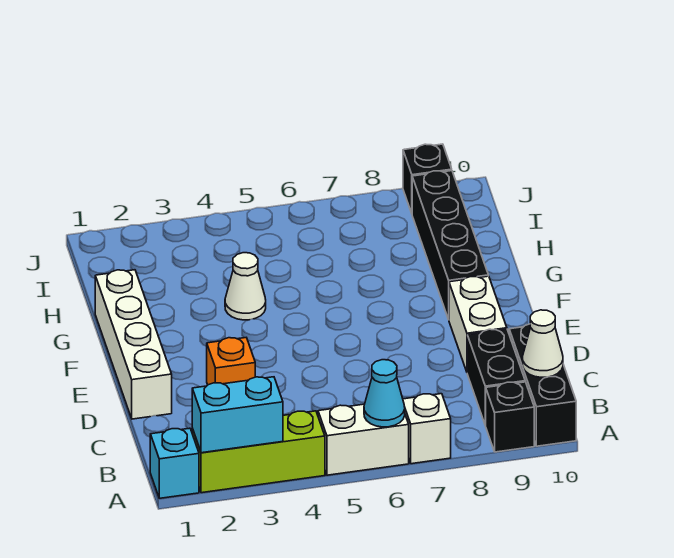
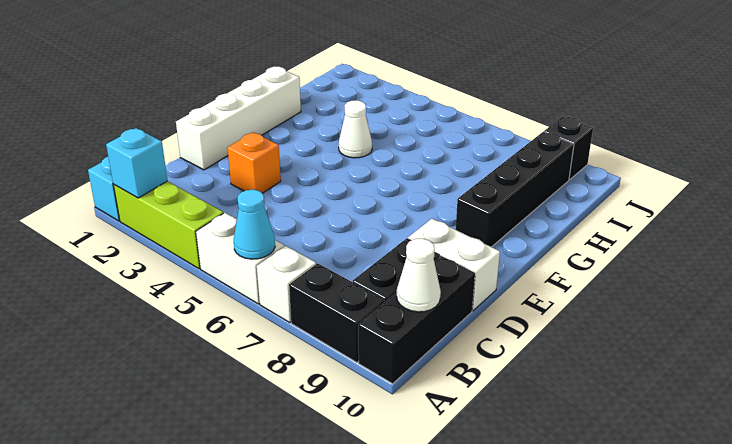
cyan brick A2:A3 level 2 -> cyan brick A2 level 2
black brick A9 level 1 -> black brick A8:A9 level 1
white brick D9:E9 level 1 -> white brick D9:D10 level 1

